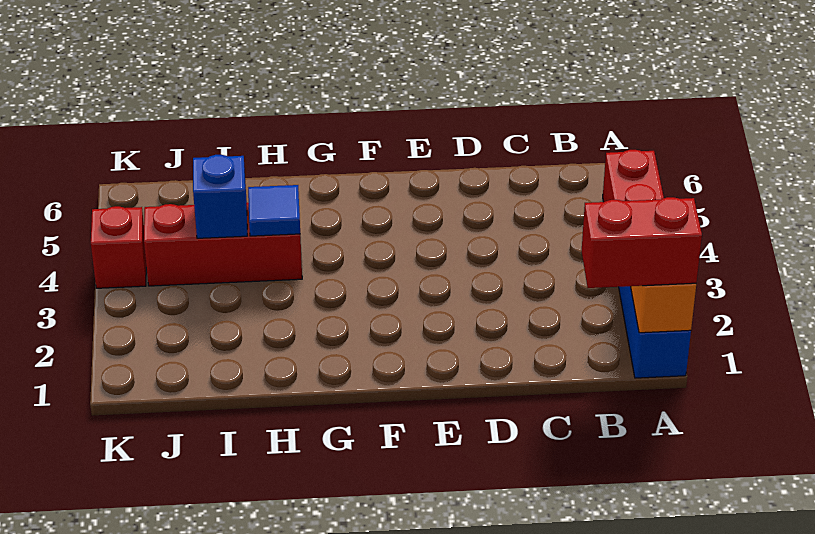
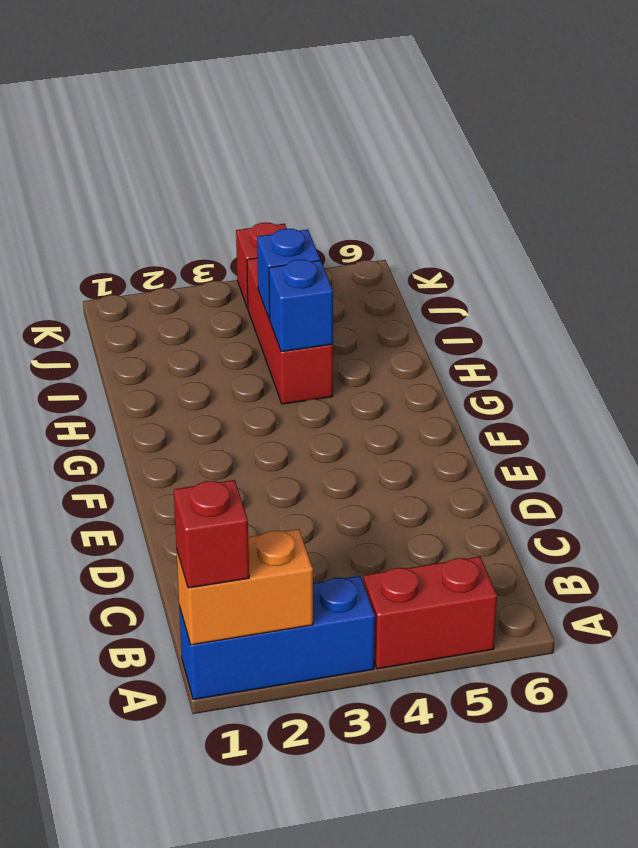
red brick A1:B1 level 3 -> red brick A1 level 3
blue tile H4 level 2 -> blue brick H4 level 2

